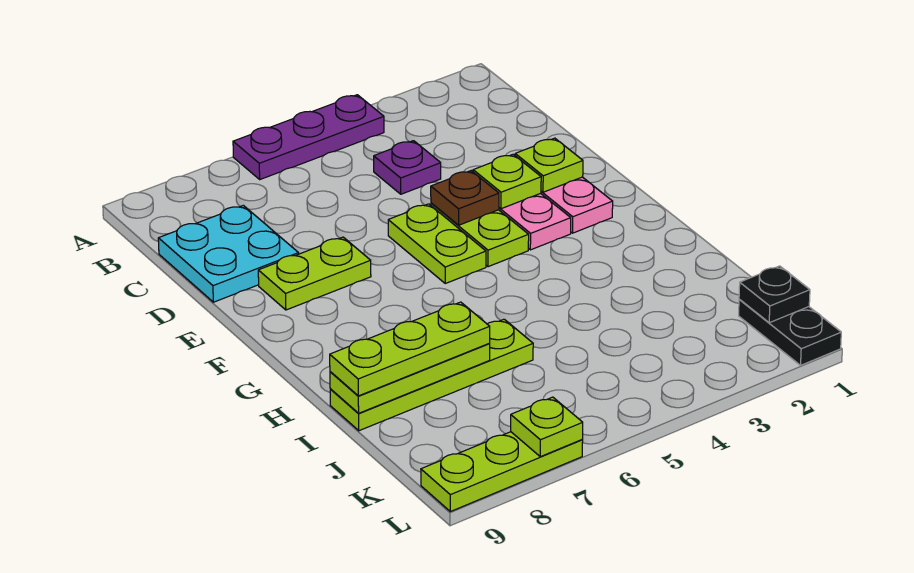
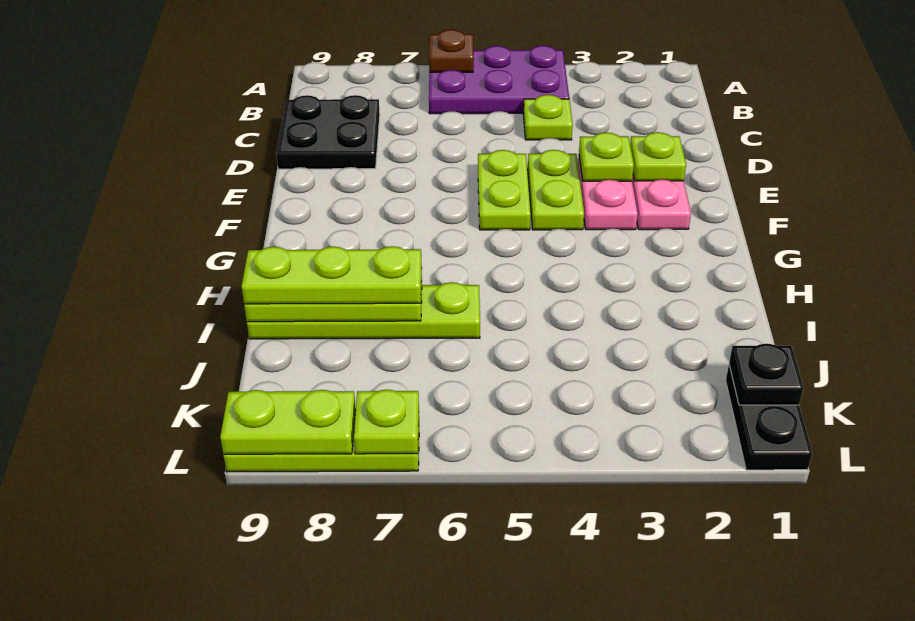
purple plate A4:A6 level 1 -> purple plate A4:B6 level 1
purple plate C4 level 1 -> lime plate C4 level 1
cyan plate C8:D9 level 1 -> black plate C8:D9 level 1
brown plate E4 level 2 -> brown plate A6 level 2
lime plate E7:E8 level 1 -> lime plate L8:L9 level 2

